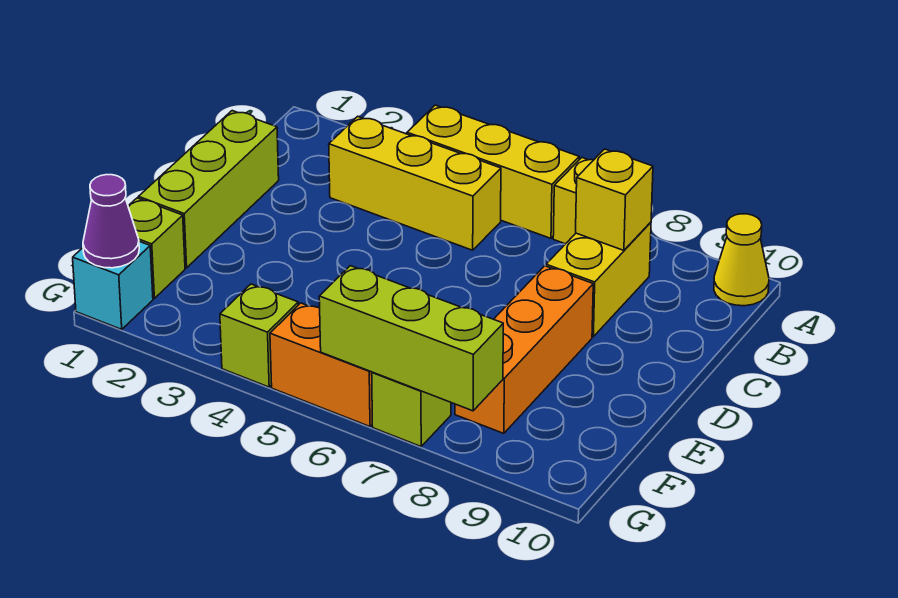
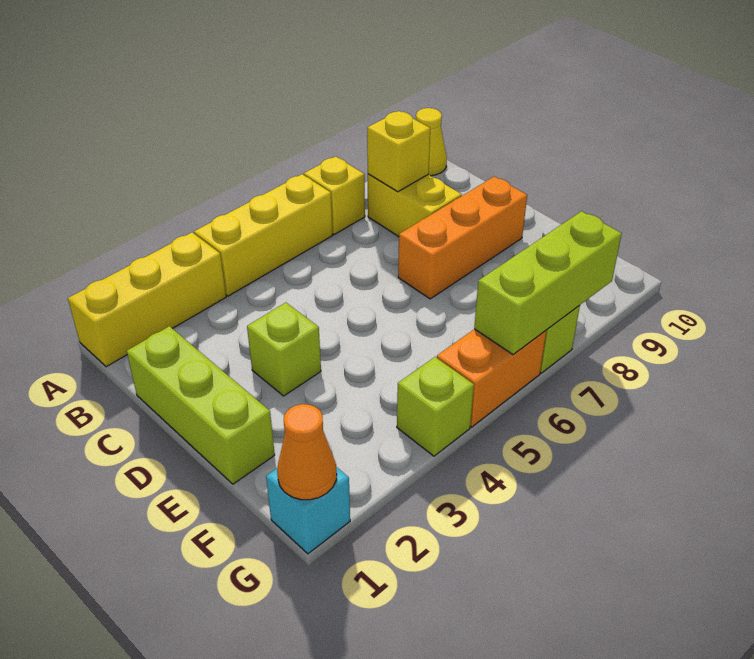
yellow brick B3:B5 level 1 -> yellow brick A1:A3 level 1
orange brick D8:F8 level 1 -> orange brick D7:D9 level 1
lime brick F1 level 1 -> lime brick D3 level 1
purple cone G1 level 2 -> orange cone G1 level 2

